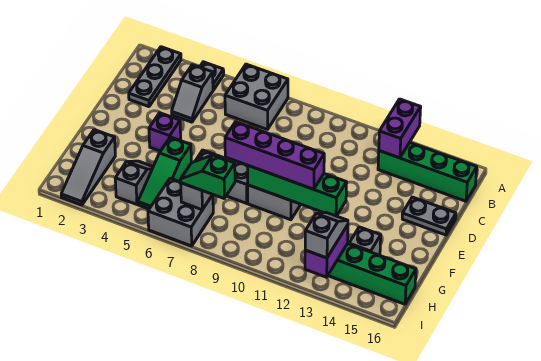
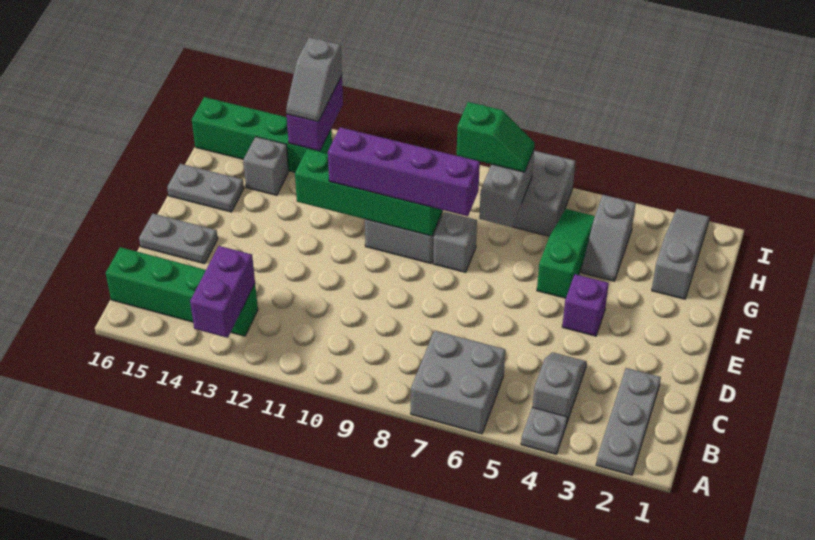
none -> grey plate F15:F16 level 1

